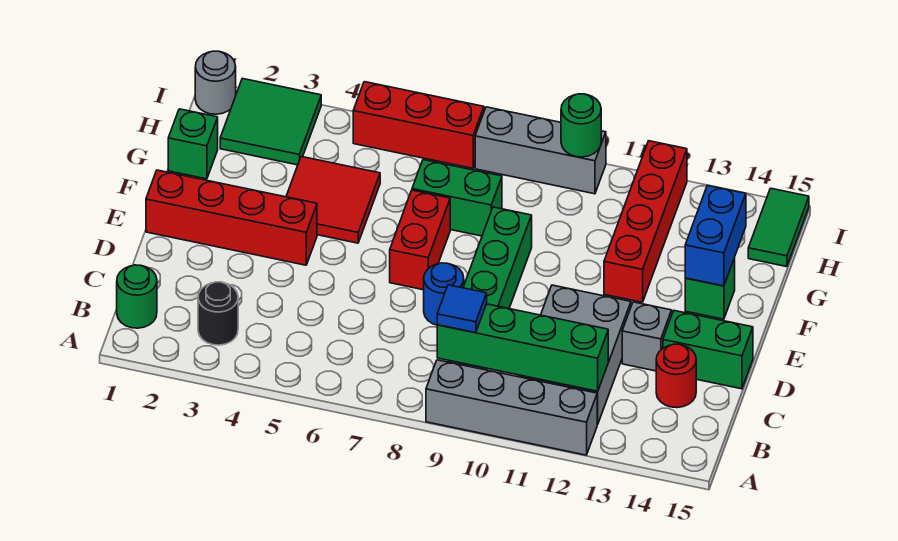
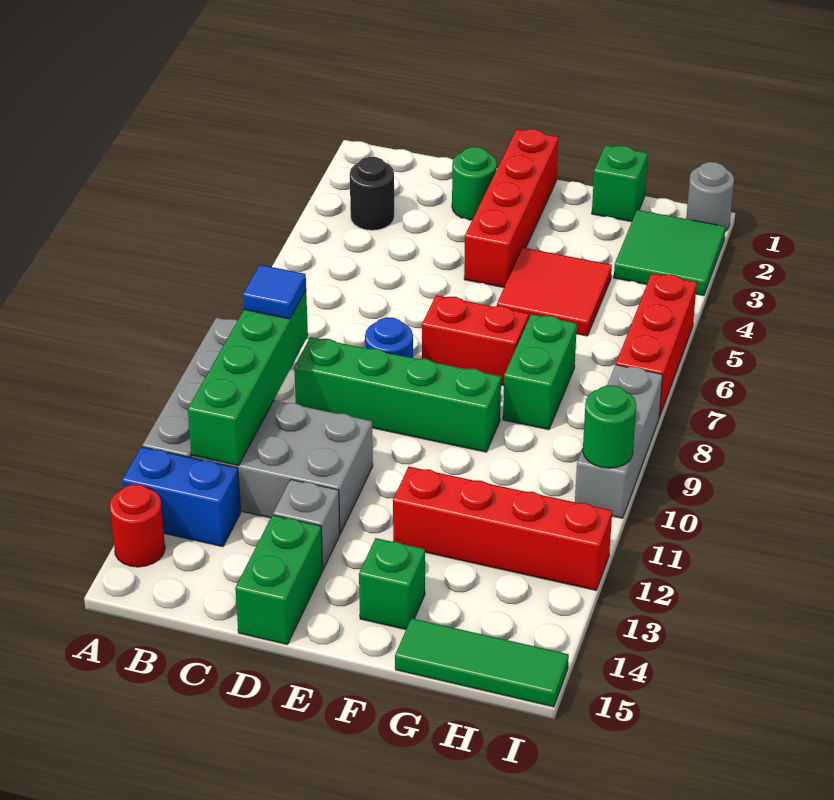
green round brick B1 level 1 -> green round brick D2 level 1
red round brick C14 level 1 -> red round brick A14 level 1
blue brick F14:G14 level 2 -> blue brick A13:B13 level 1
green tile H15:I15 level 1 -> green tile G15:I15 level 1

